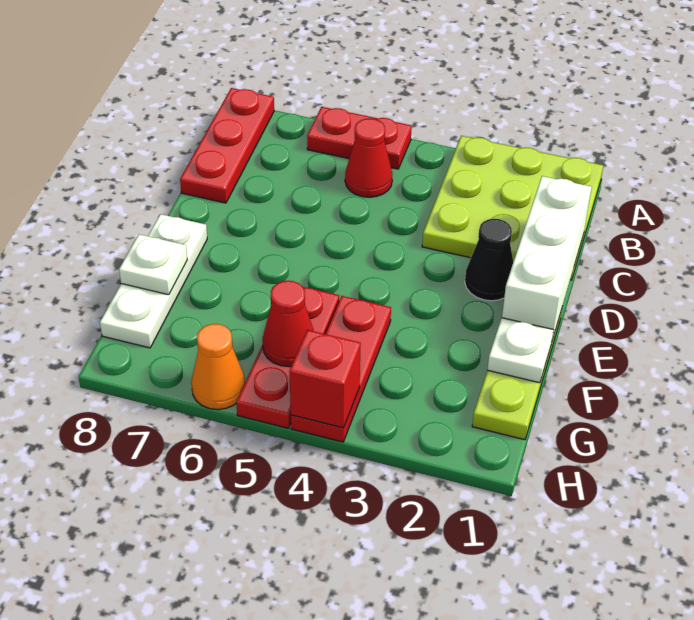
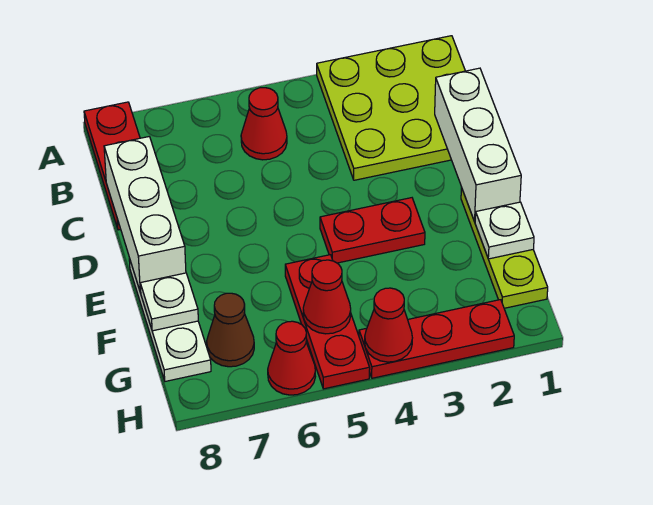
red plate A5:A6 level 1 -> red plate E3:E4 level 1
none -> white brick C8:E8 level 2
black cone D2 level 1 -> none
red plate F4:H4 level 1 -> red plate H2:H4 level 1
none -> brown cone G7 level 1
red brick H4 level 2 -> red cone H4 level 2
orange cone H6 level 1 -> red cone H6 level 1

